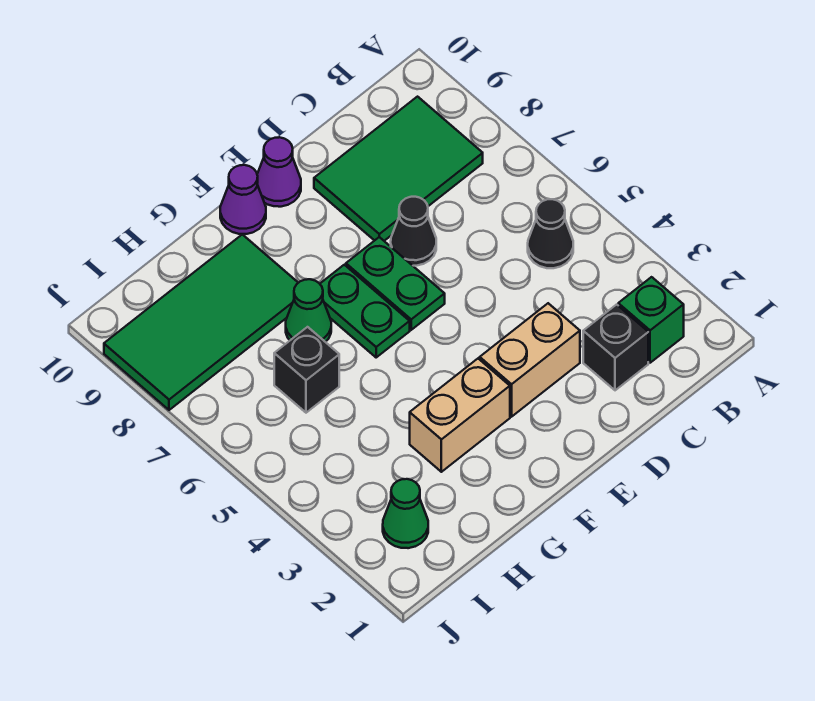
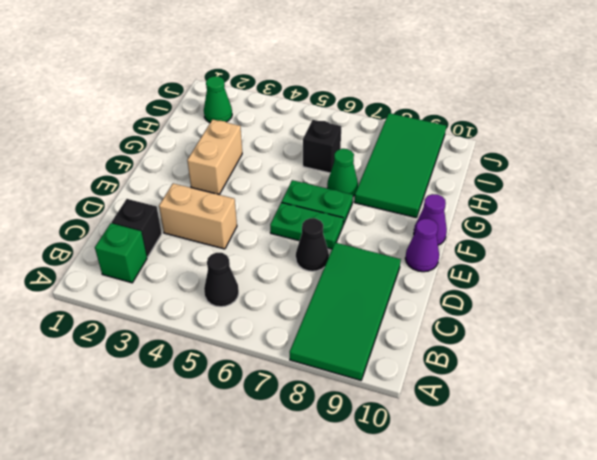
green tile B8:D9 level 1 -> green tile A8:D9 level 1
tan brick D3:E3 level 1 -> tan brick D3:D4 level 1

